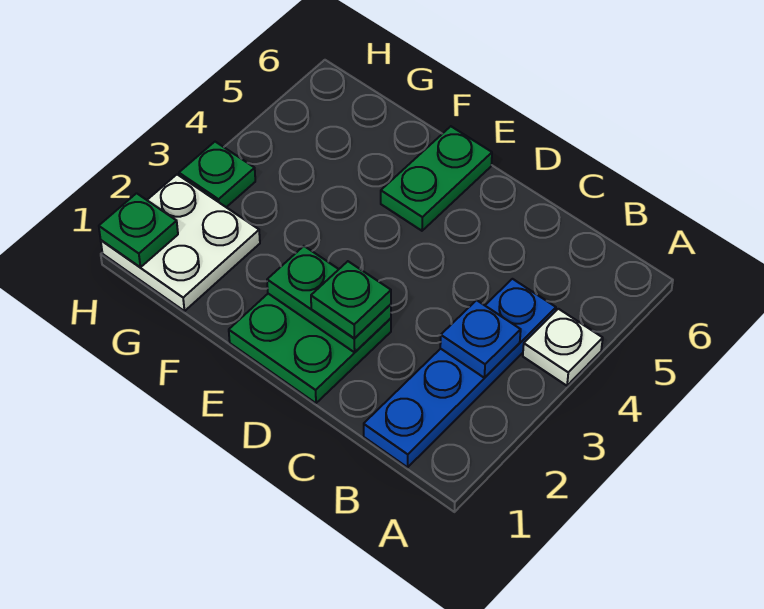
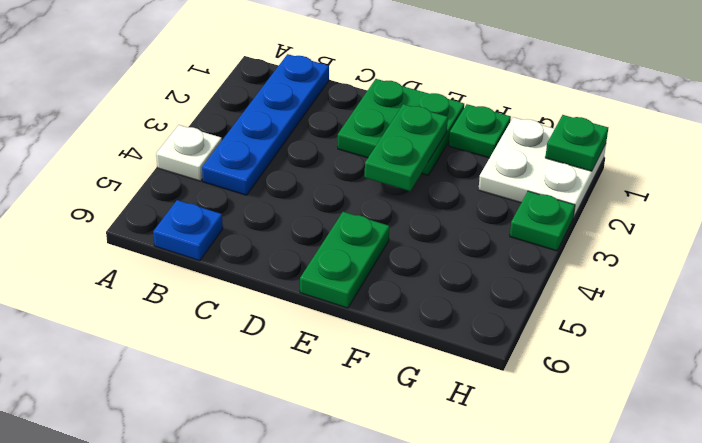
blue plate B3 level 2 -> blue plate B6 level 1
green plate D2:E2 level 2 -> green plate E2:E3 level 2
green plate D2 level 3 -> green plate F1 level 1

